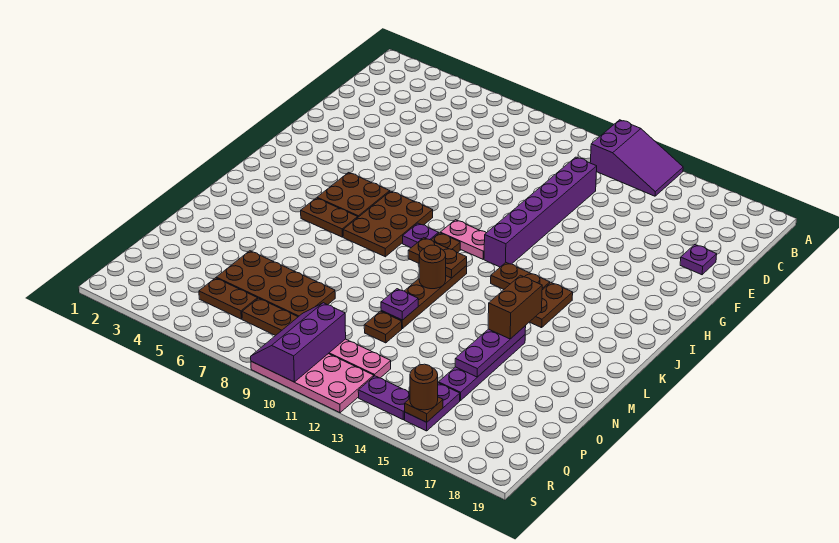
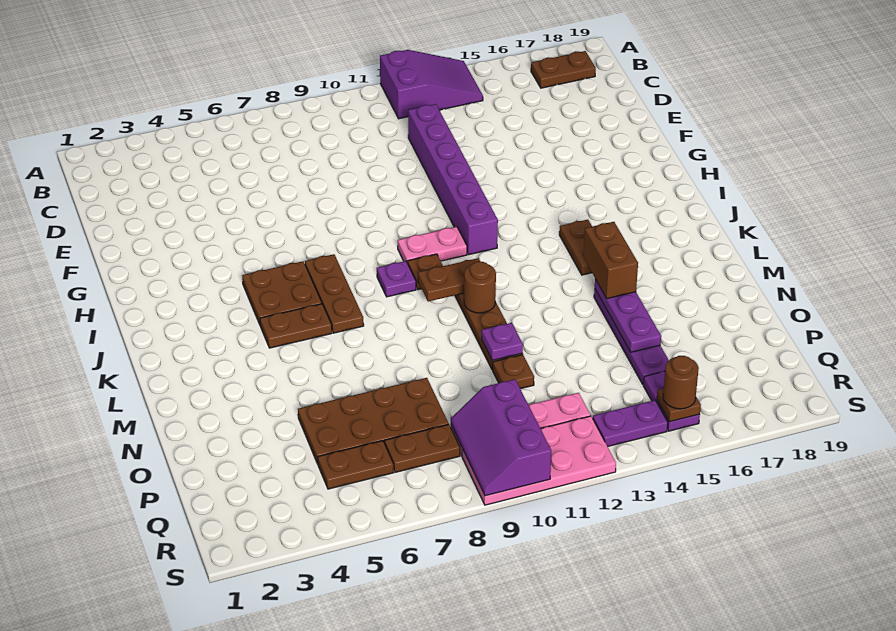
purple plate E18 level 1 -> none
brown plate I7:K8 level 1 -> brown plate I7:K7 level 1
brown plate J13:J14 level 1 -> brown plate B17:B18 level 1

